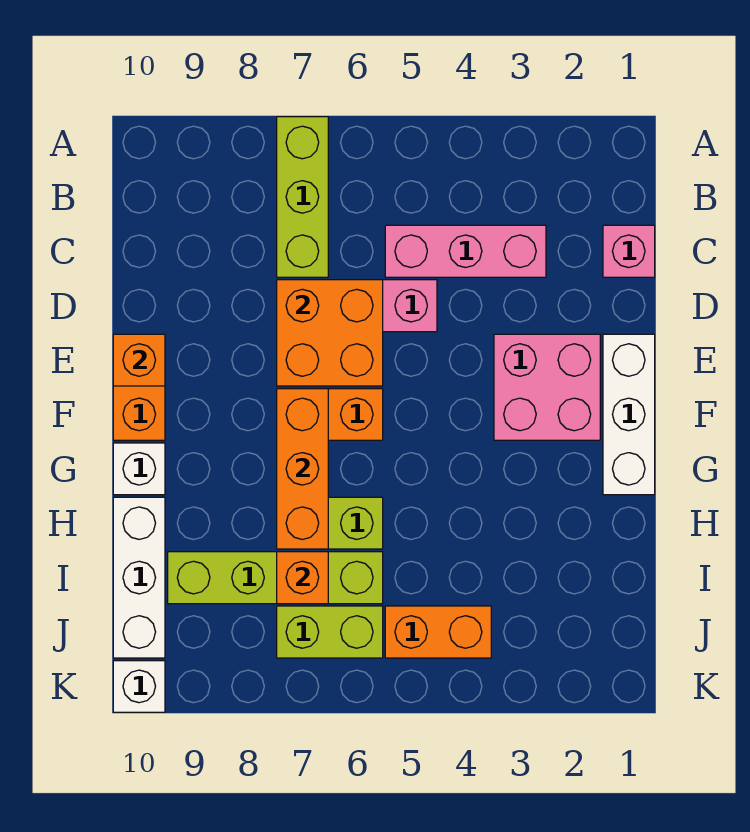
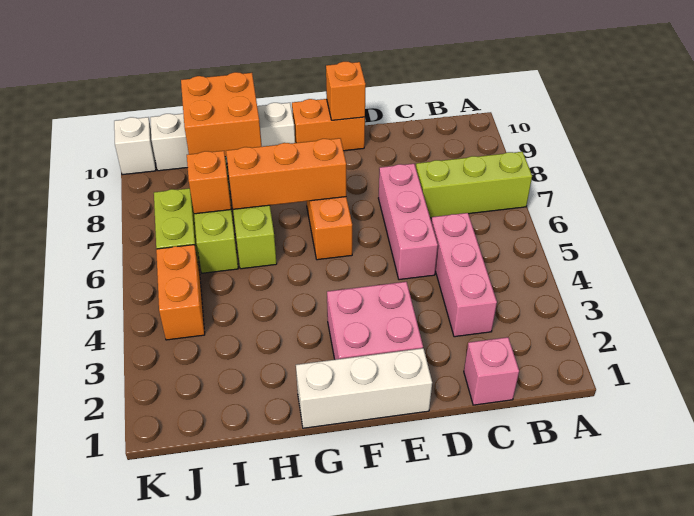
orange brick D6:E7 level 2 -> orange brick H9:I10 level 2

